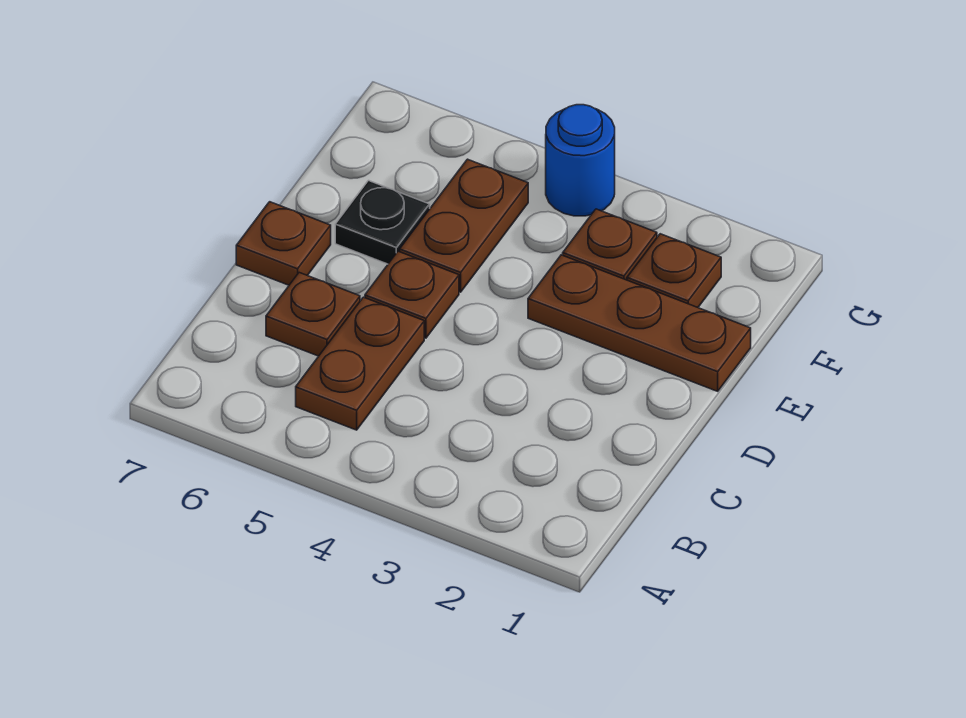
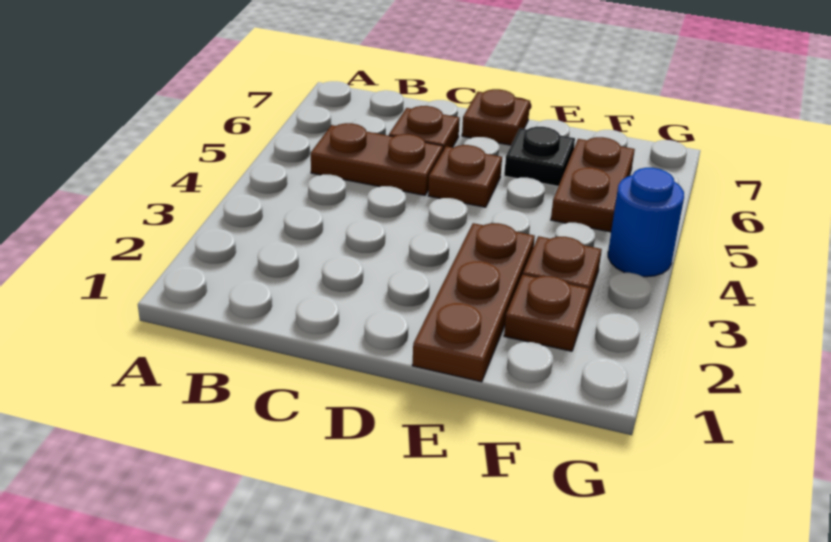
brown plate E5:F5 level 1 -> brown plate F5:F6 level 1

